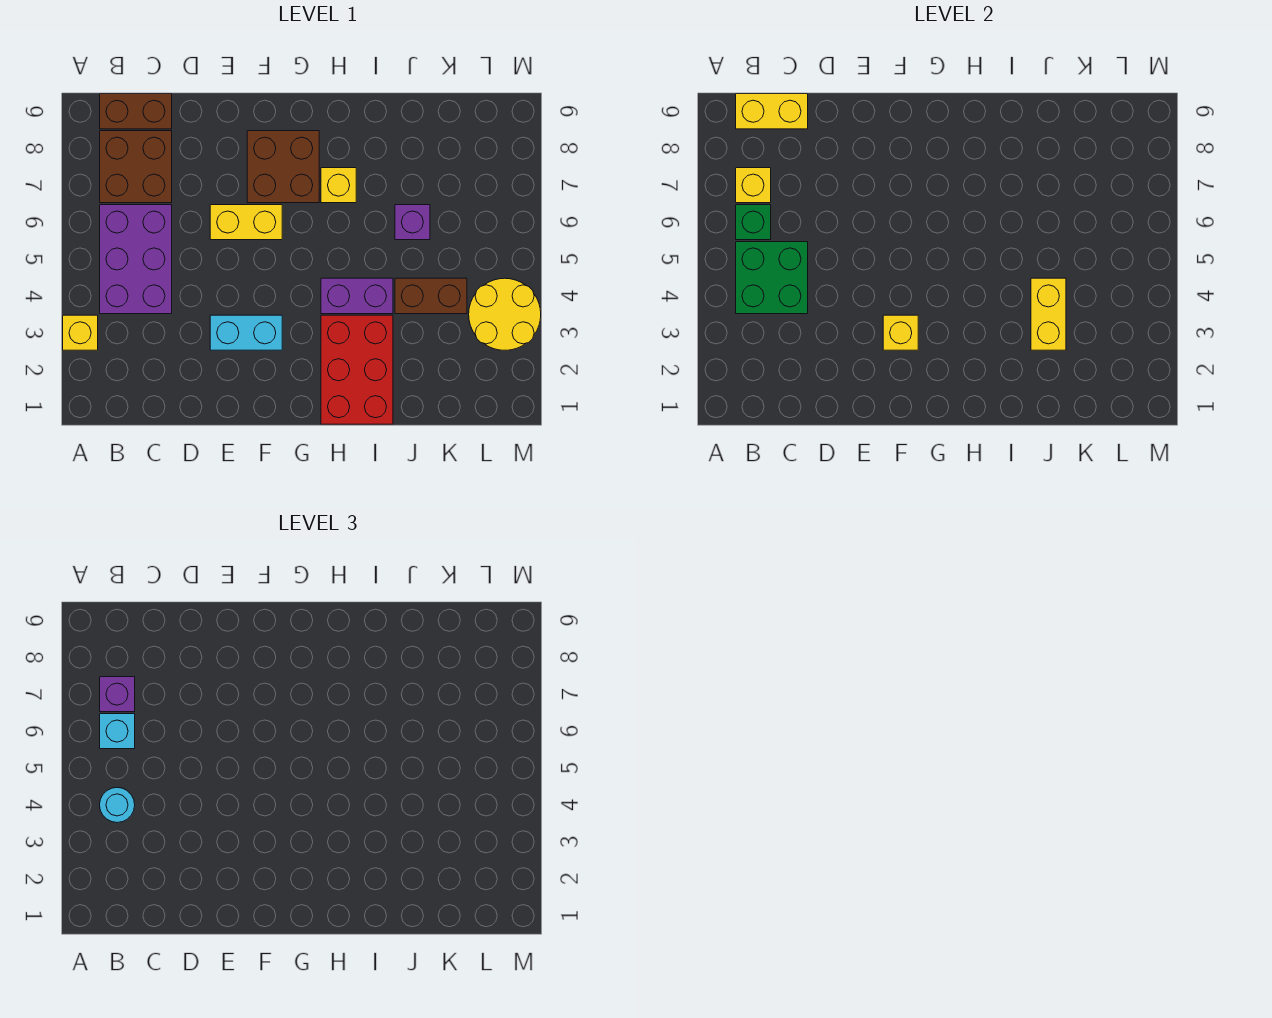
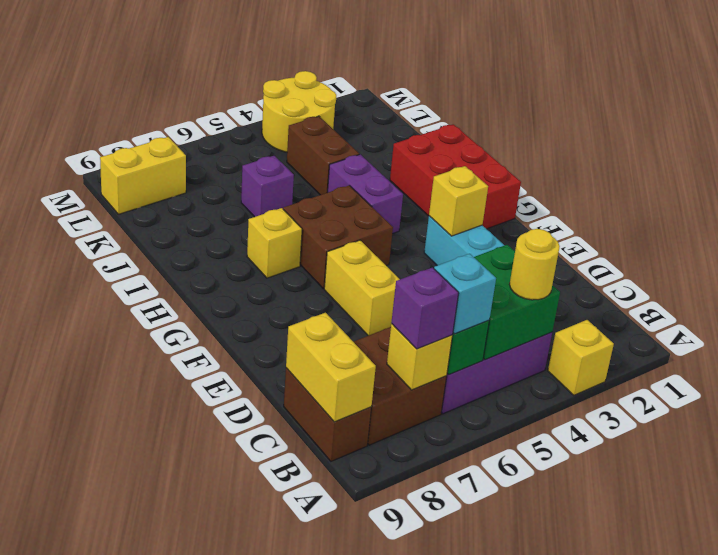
cyan round brick B4 level 3 -> yellow round brick B4 level 3
brown brick F7:G8 level 1 -> brown brick G5:H6 level 1
red brick H1:I3 level 1 -> red brick G1:I2 level 1
yellow brick J3:J4 level 2 -> yellow brick L8:L9 level 1

